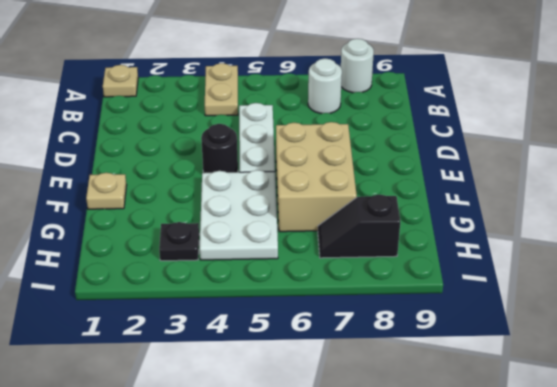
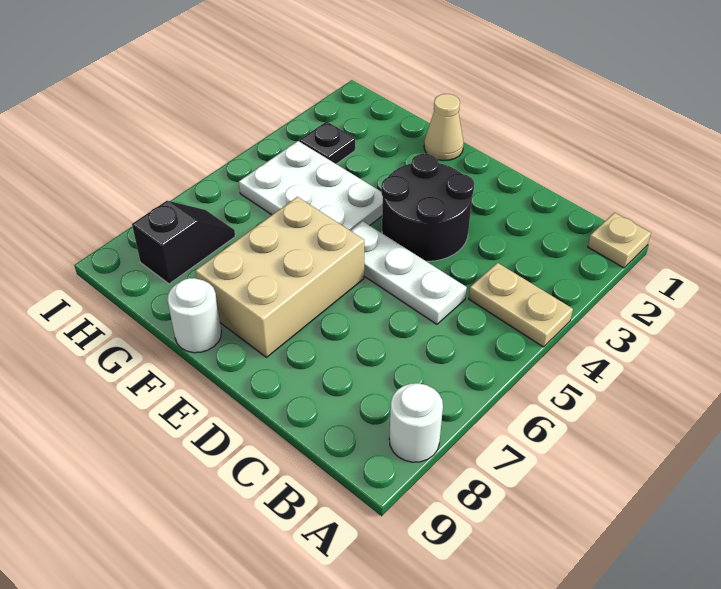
white round brick B7 level 1 -> white round brick F9 level 1
black round brick E4 level 1 -> black round brick D3:E4 level 1
tan brick E6:G7 level 1 -> tan brick E6:F8 level 1
tan plate F1 level 1 -> tan cone F1 level 1

